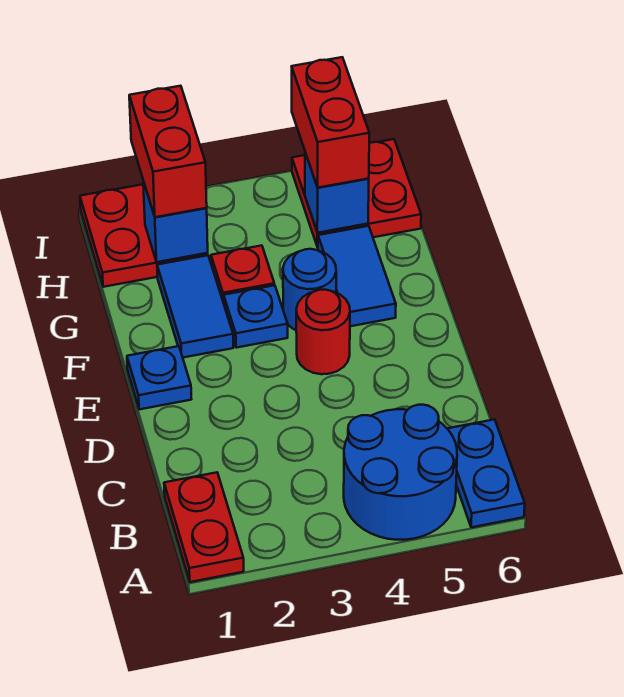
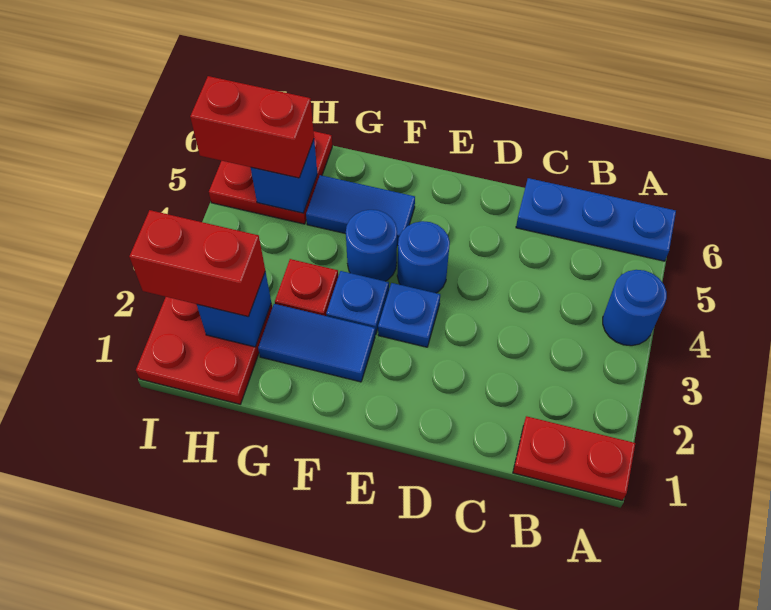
blue round brick A4:B5 level 1 -> blue round brick A4 level 1
blue plate A6:B6 level 1 -> blue plate A6:C6 level 1
blue plate E1 level 1 -> blue plate E3 level 1
red round brick E4 level 1 -> blue round brick E4 level 1

